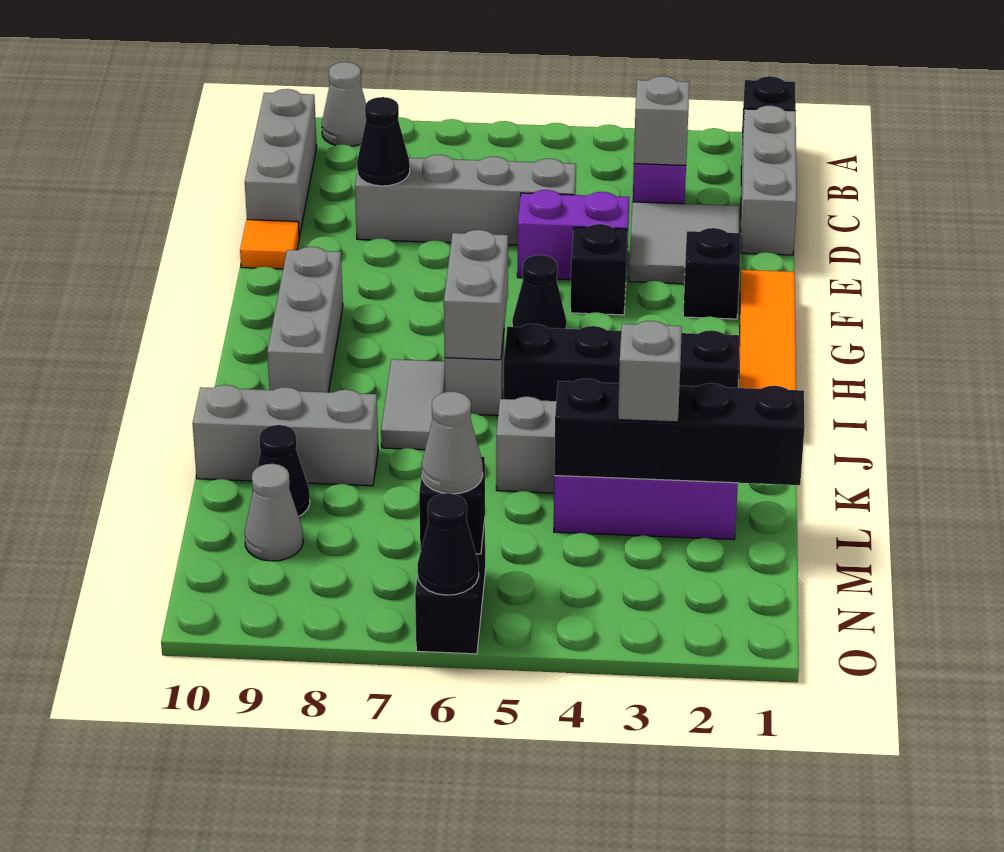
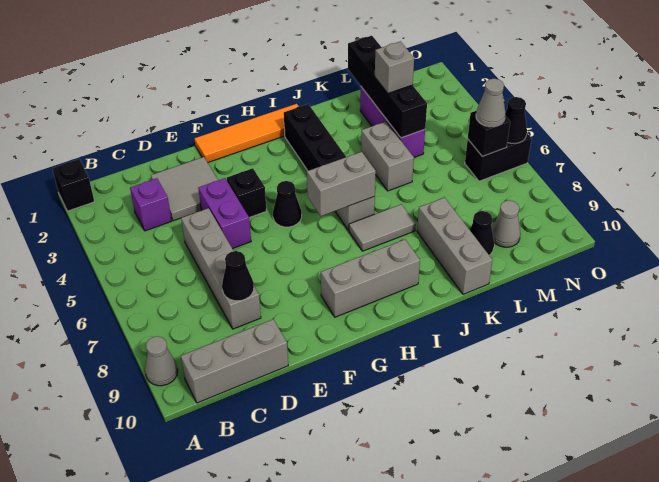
grey brick B1:D1 level 1 -> none
grey brick C3 level 2 -> none
orange tile E10 level 1 -> none
black brick F2 level 1 -> none

